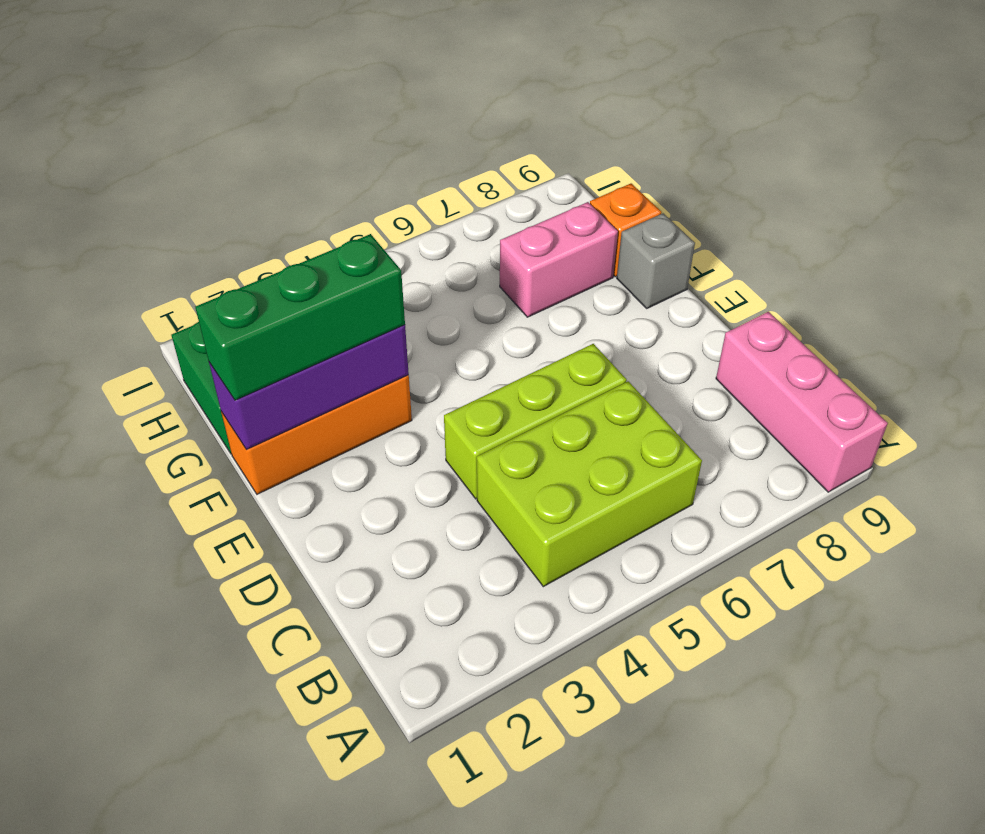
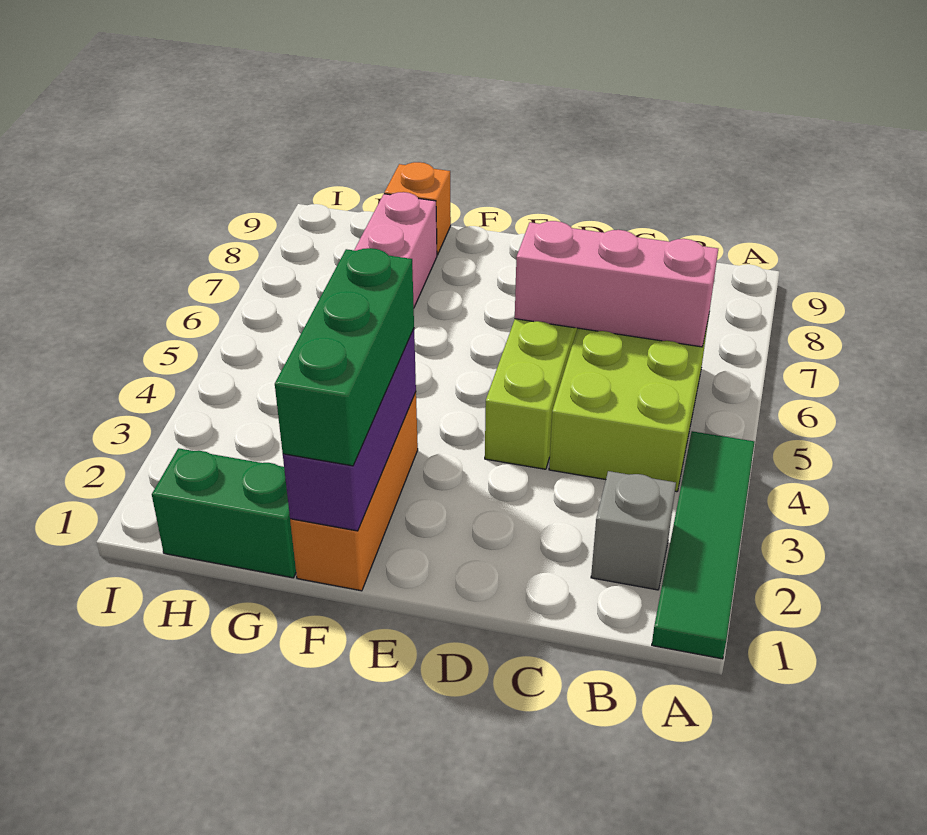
none -> green tile A1:A4 level 1
pink brick A9:C9 level 1 -> pink brick B6:D6 level 2
grey brick F9 level 1 -> grey brick B2 level 1

